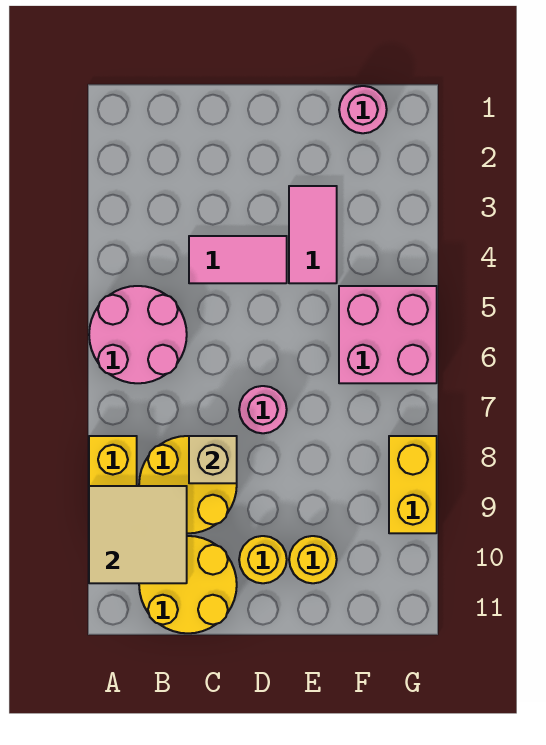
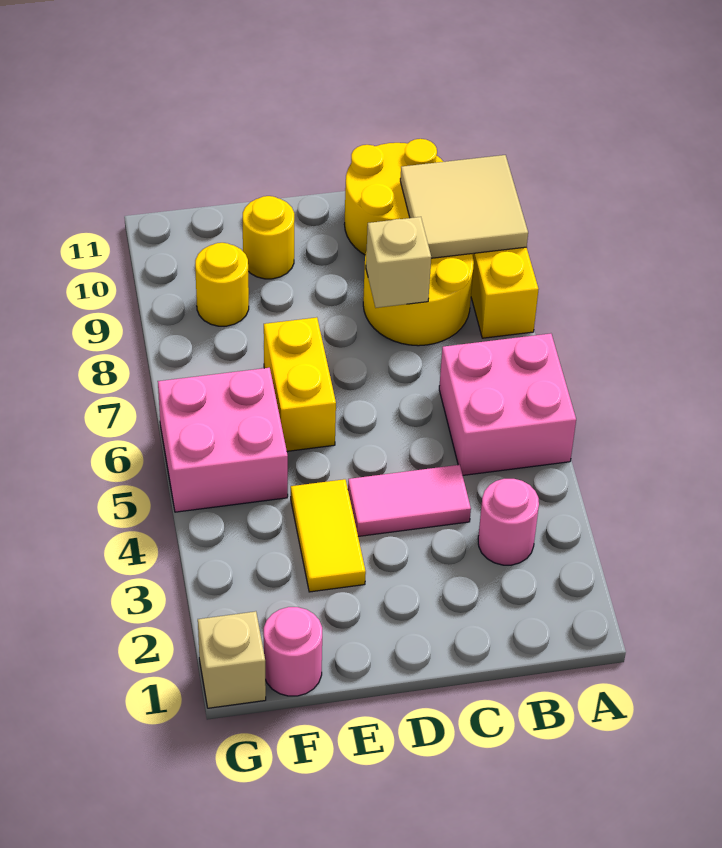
pink round brick A5:B6 level 1 -> pink brick A5:B6 level 1
pink round brick D7 level 1 -> pink round brick B3 level 1
yellow round brick D10 level 1 -> yellow round brick F9 level 1
pink tile E3:E4 level 1 -> yellow tile E3:E4 level 1
none -> tan brick G1 level 1
yellow brick G8:G9 level 1 -> yellow brick E6:E7 level 1

